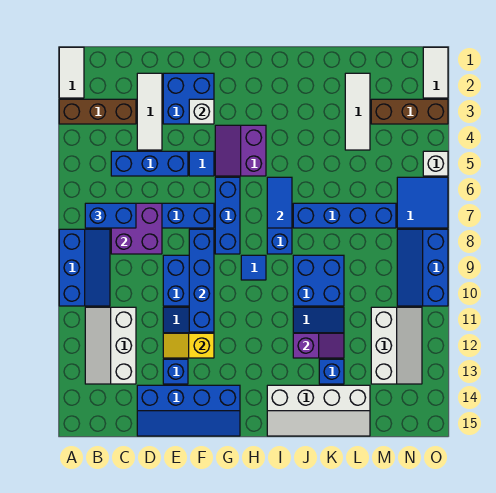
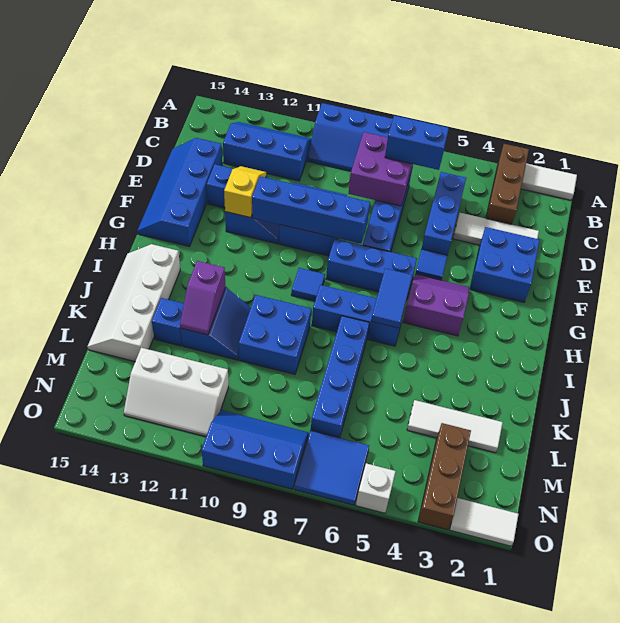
blue brick B7:C7 level 3 -> blue brick C6:C7 level 3
white slope B11:C13 level 1 top C -> blue slope B11:C13 level 1 top C
white brick F3 level 2 -> none
blue tile I6:I7 level 2 -> blue tile H6:I6 level 2

